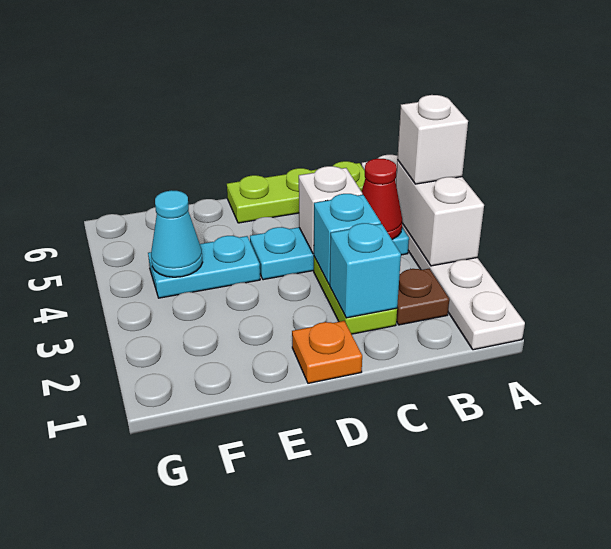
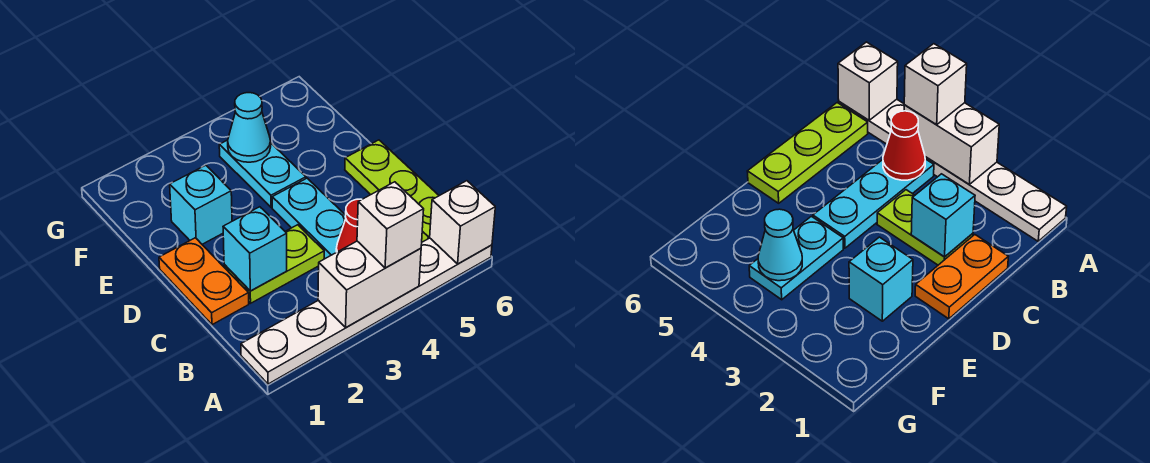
brown plate B2 level 1 -> none
cyan brick C3 level 2 -> cyan brick E2 level 1
white brick C4 level 2 -> white brick A6 level 2
orange plate D1 level 1 -> orange plate C1:D1 level 1

